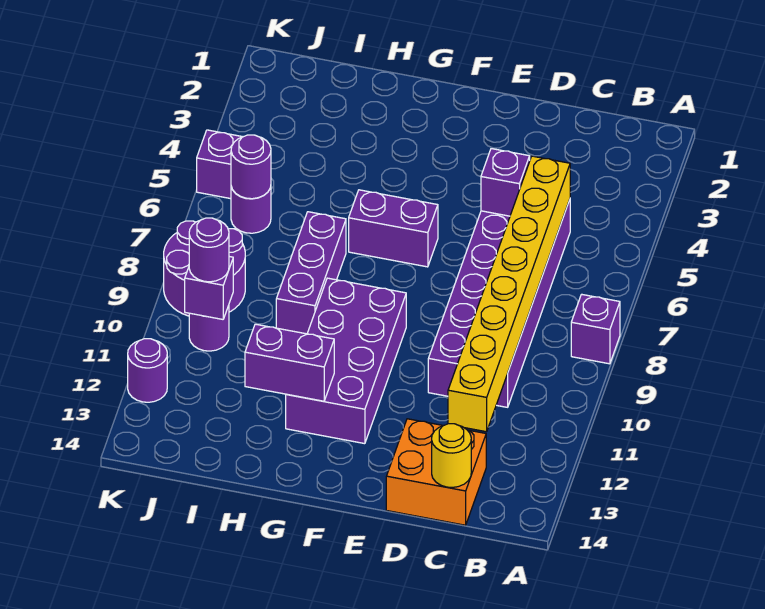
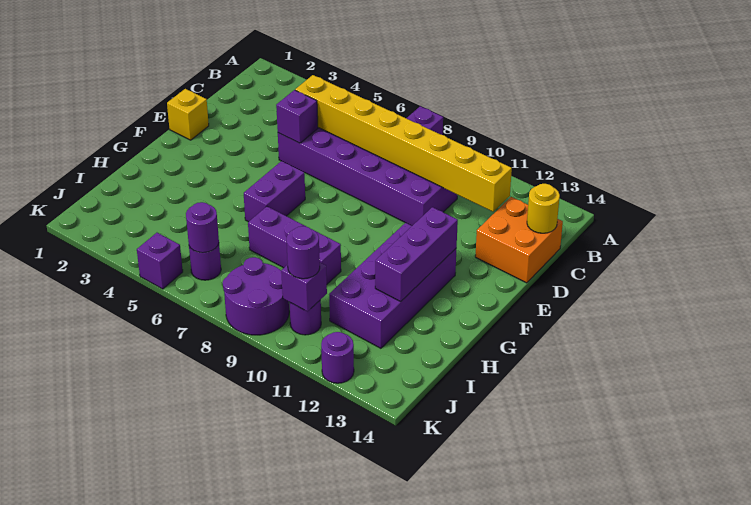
none -> yellow brick E1 level 1
purple brick F9:G12 level 1 -> purple brick F11:I12 level 1
purple brick G12:H12 level 2 -> purple brick F12:H12 level 2

